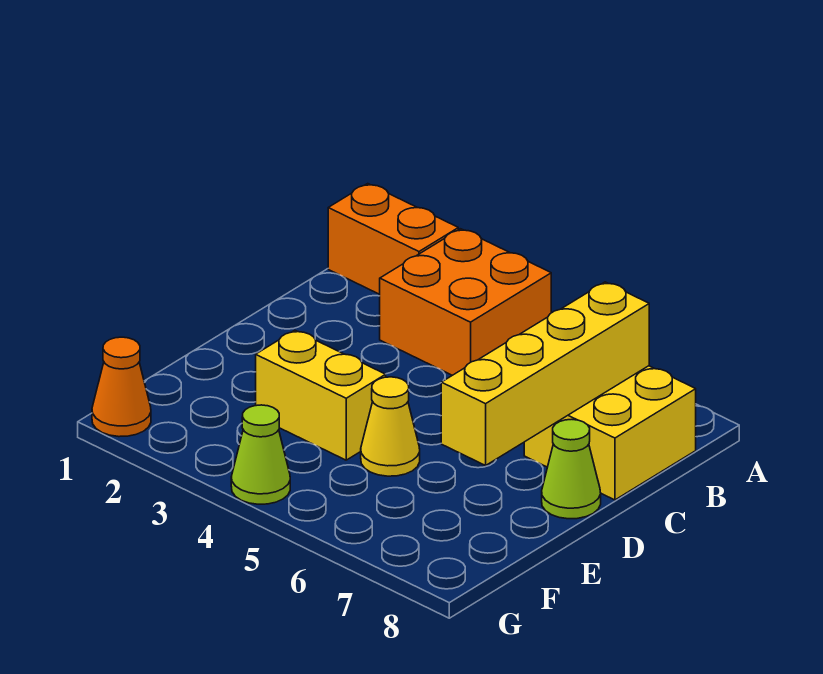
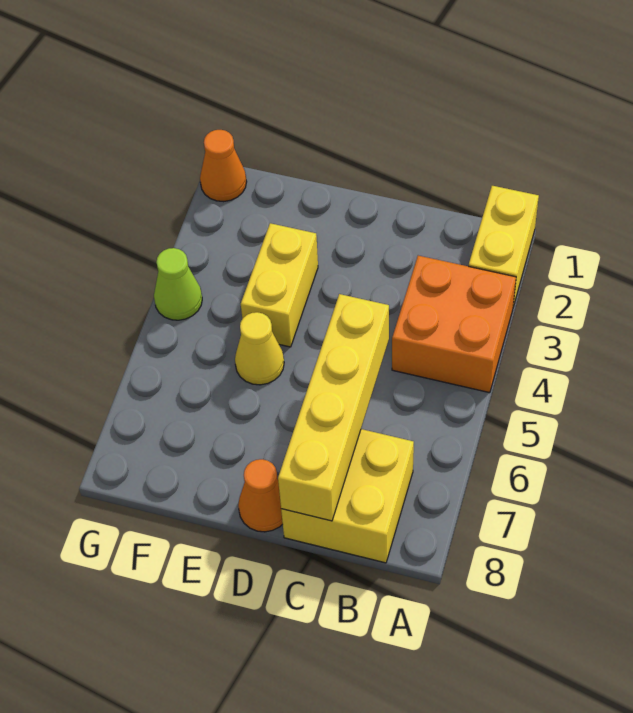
orange brick A1:A2 level 1 -> yellow brick A1:A2 level 1
yellow brick B7:E7 level 2 -> yellow brick C5:C8 level 2
lime cone D8 level 1 -> orange cone D8 level 1

